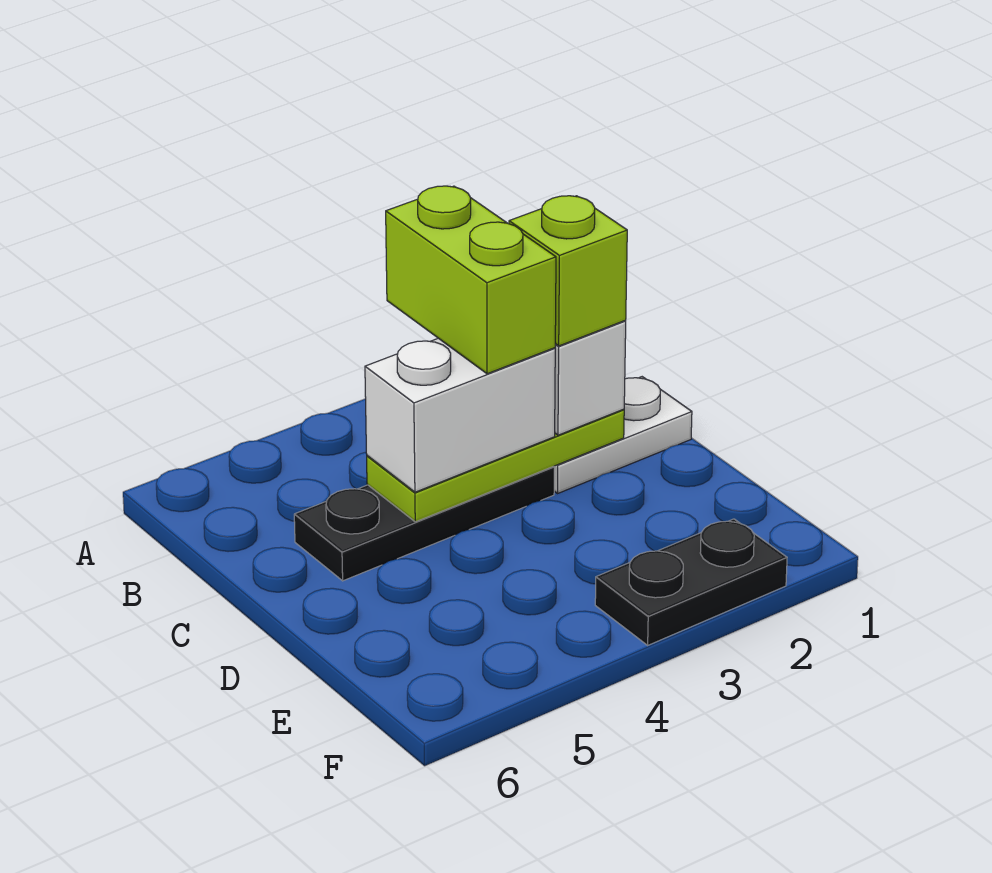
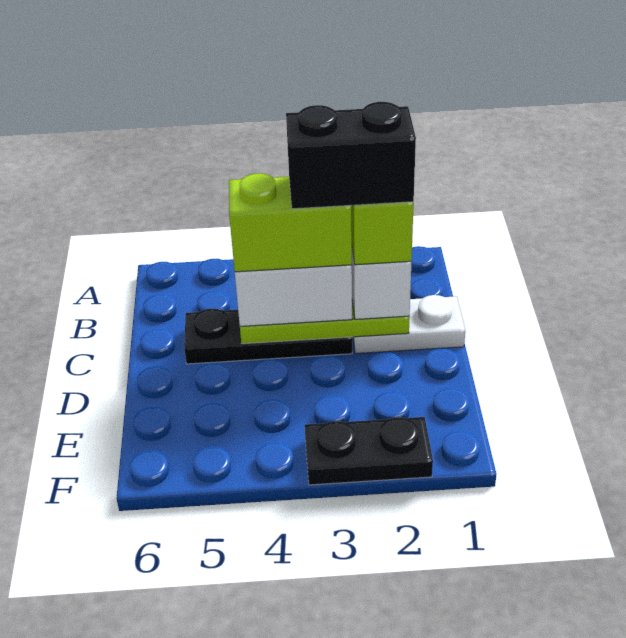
lime brick B3:C3 level 4 -> lime brick C3:C4 level 4
none -> black brick C2:C3 level 5

